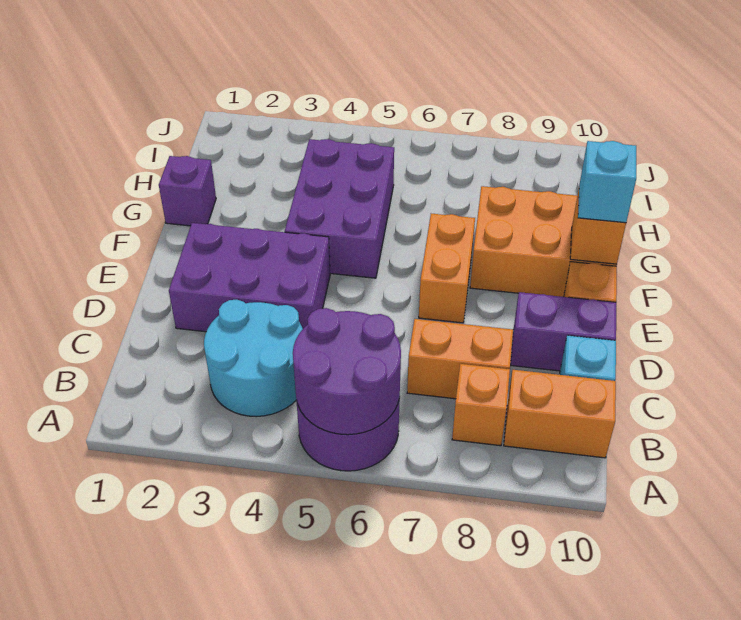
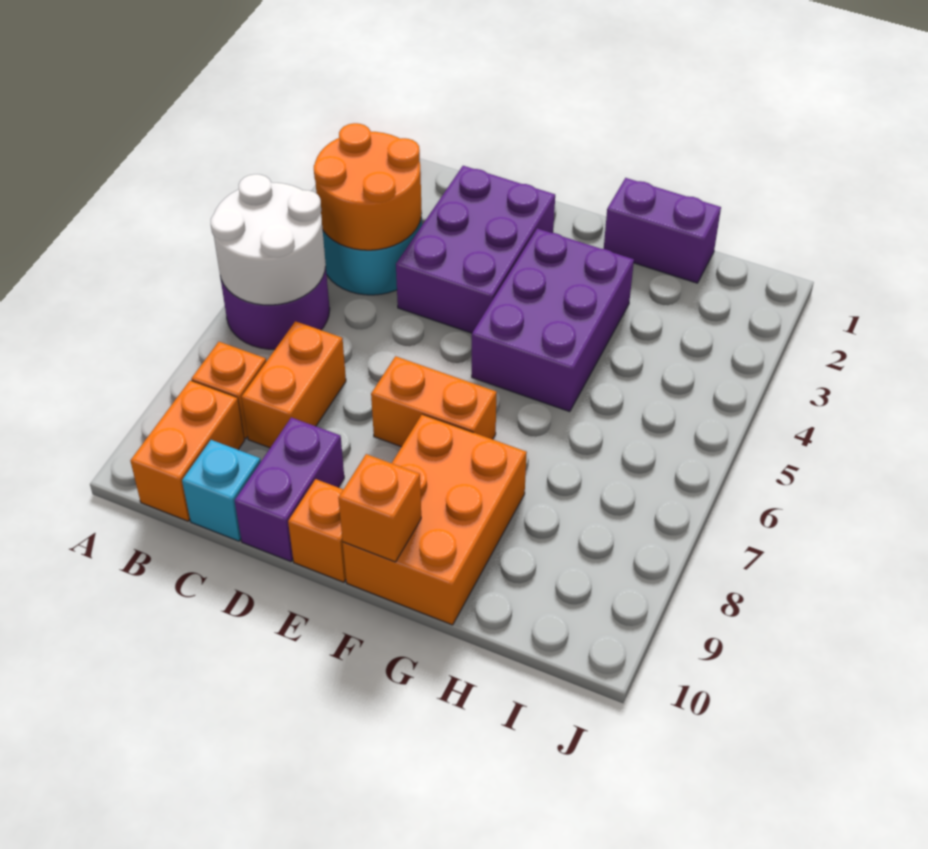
purple round brick A5:B6 level 2 -> white round brick A5:B6 level 2
none -> orange round brick B3:C4 level 2
purple brick F4:H5 level 1 -> purple brick F3:G5 level 1
cyan brick F10 level 3 -> none
purple brick G1 level 1 -> purple brick G1:H1 level 1

